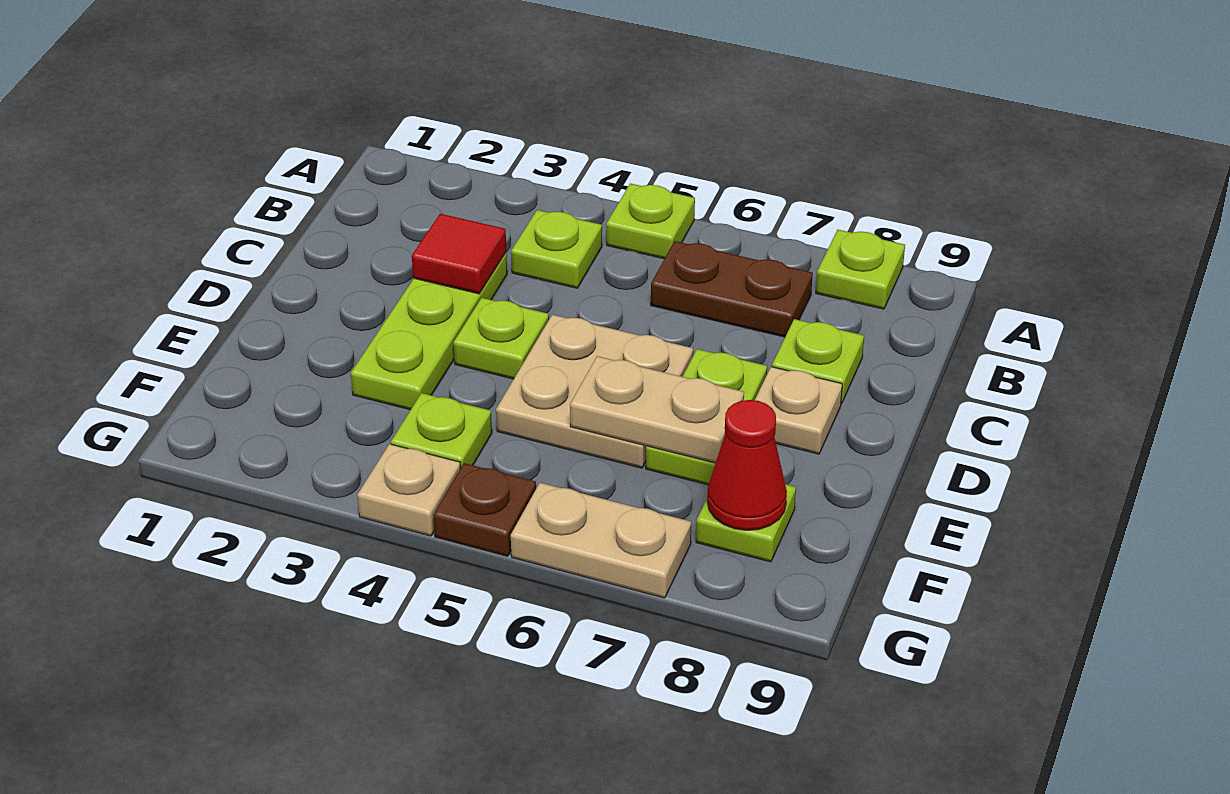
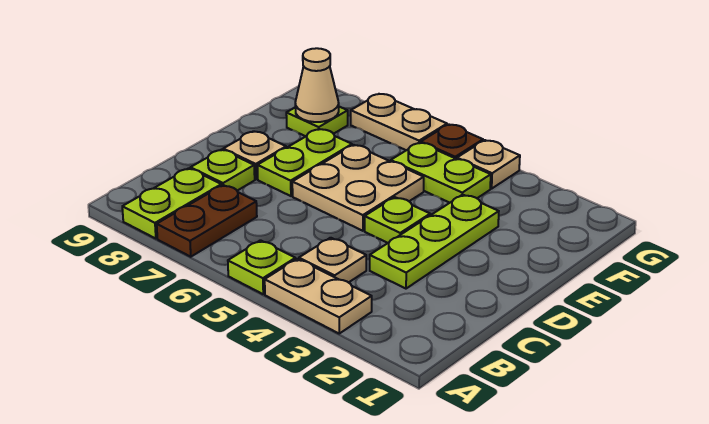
lime plate A8 level 1 -> lime plate A8:B8 level 1
lime plate B4 level 1 -> tan plate B4 level 1
brown plate B6:B7 level 1 -> brown plate A7:B7 level 1
red tile C3 level 2 -> none
tan plate E6:E7 level 2 -> tan plate A3:A4 level 1
lime plate F4 level 1 -> lime plate F4:F5 level 1
red cone F8 level 2 -> tan cone F8 level 2

